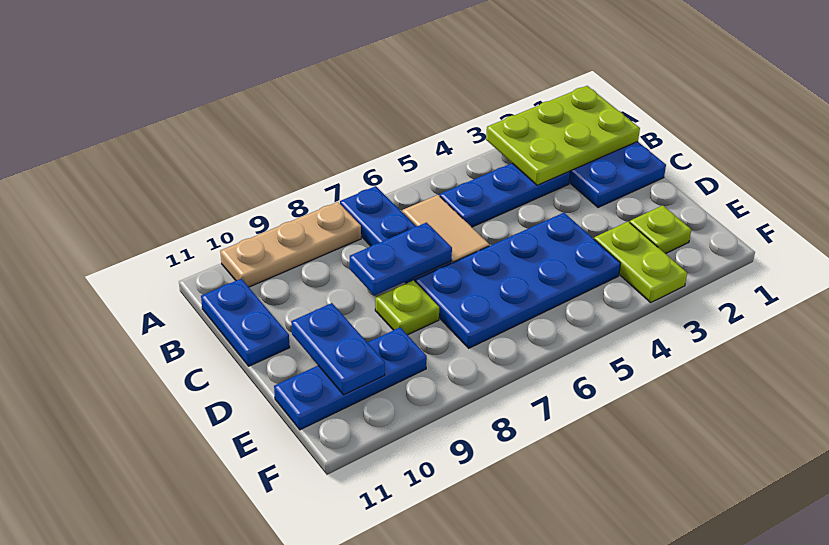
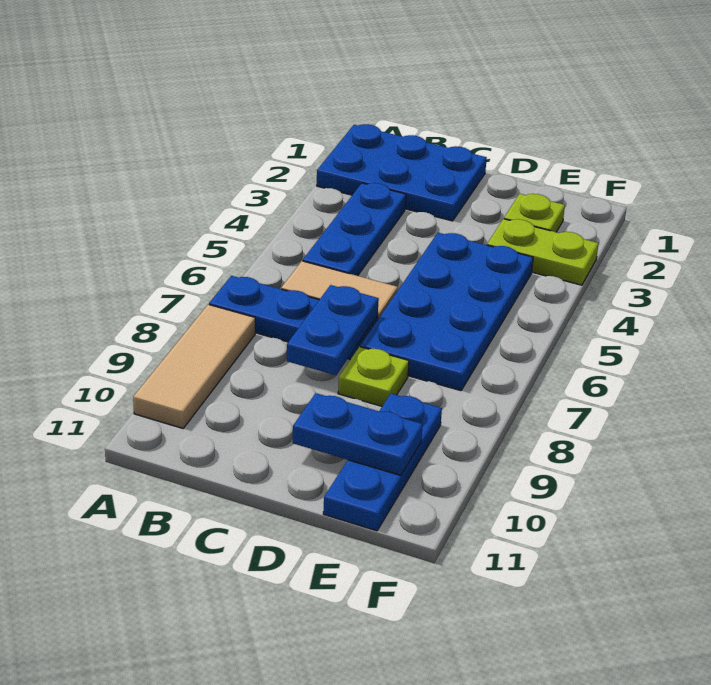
lime plate A1:B3 level 2 -> none
tan plate A8:A10 level 1 -> tan tile A8:A10 level 1
blue plate B11:C11 level 1 -> none

